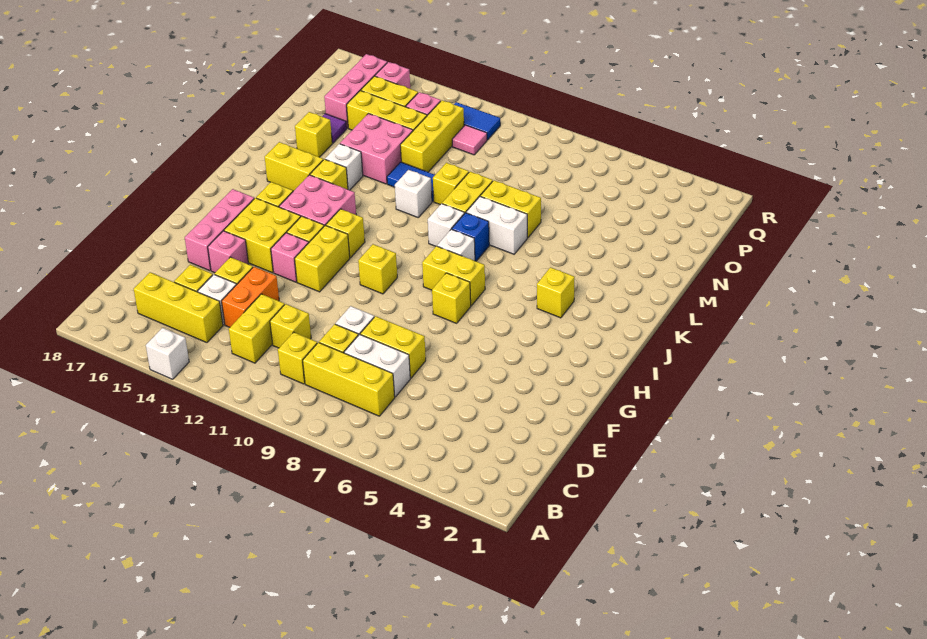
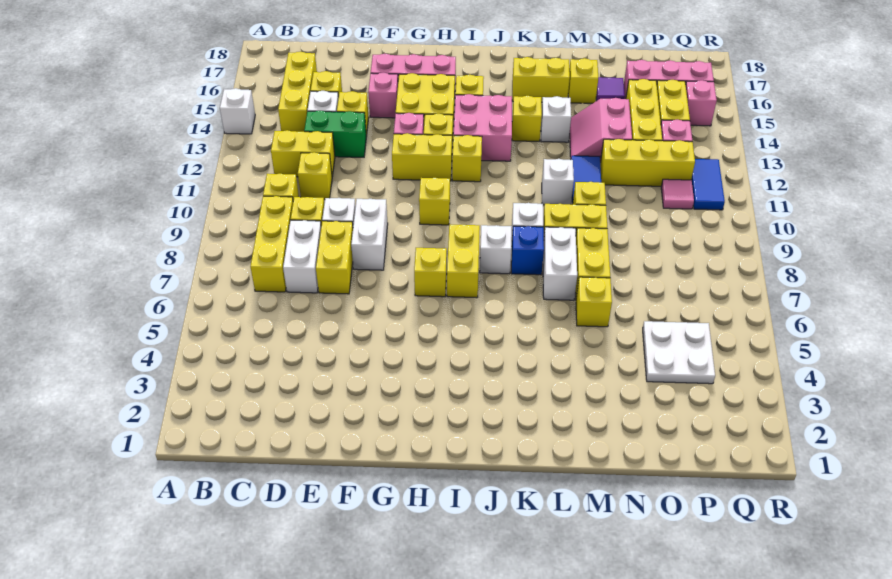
orange brick D13:E13 level 1 -> green brick D13:E13 level 1
none -> white brick F8:F9 level 1
yellow brick J4 level 1 -> yellow brick M6 level 1
yellow brick K15:K16 level 1 -> yellow brick K16:L16 level 1
pink brick M13:N14 level 1 -> pink slope M13:N14 level 1 top N
none -> white plate O4:P5 level 1

